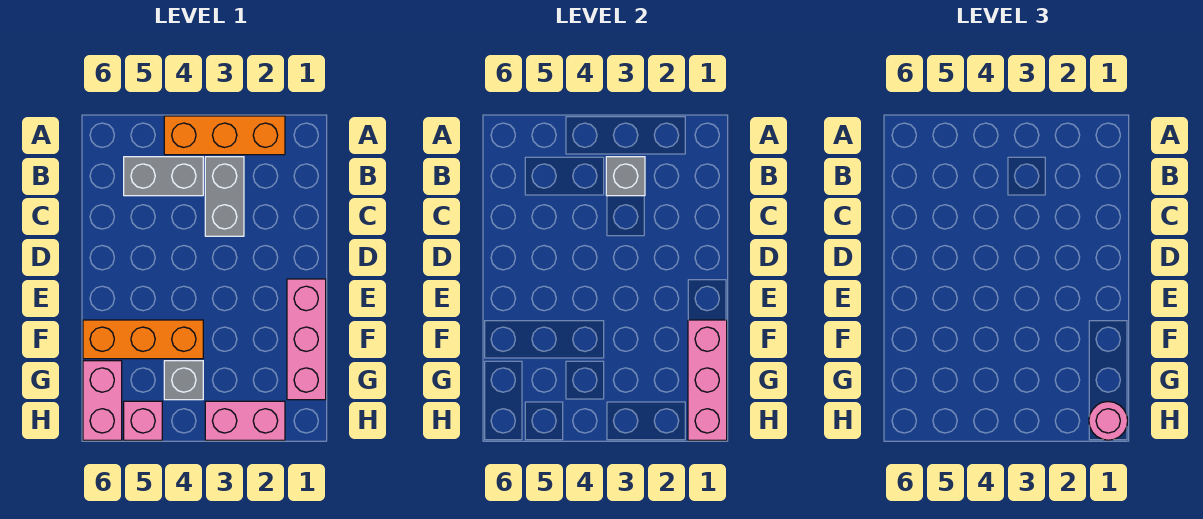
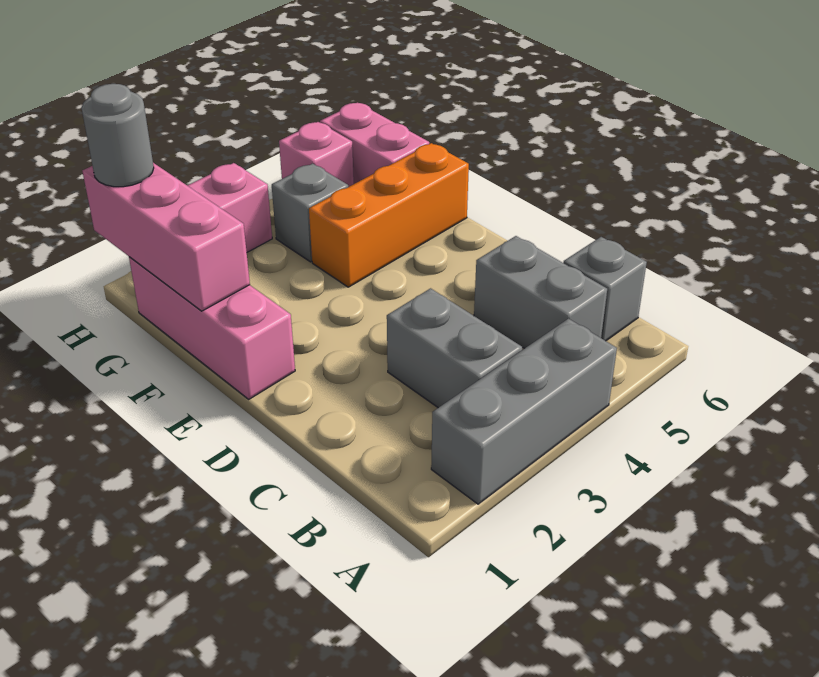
orange brick A2:A4 level 1 -> grey brick A2:A4 level 1
grey brick B3 level 2 -> grey brick B6 level 1
grey brick B4:B5 level 1 -> grey brick B5:C5 level 1
pink round brick H1 level 3 -> grey round brick H1 level 3

